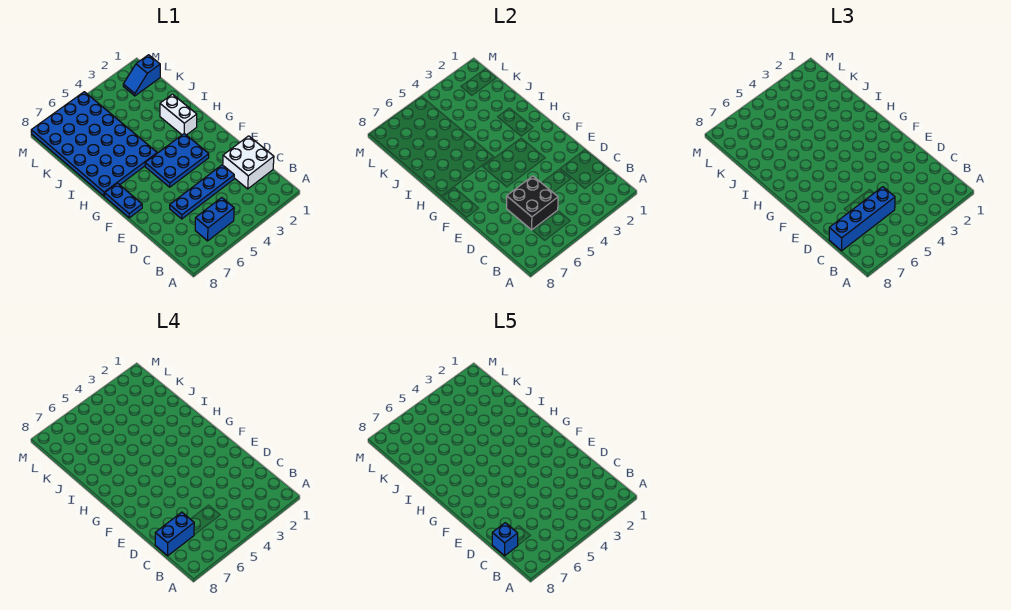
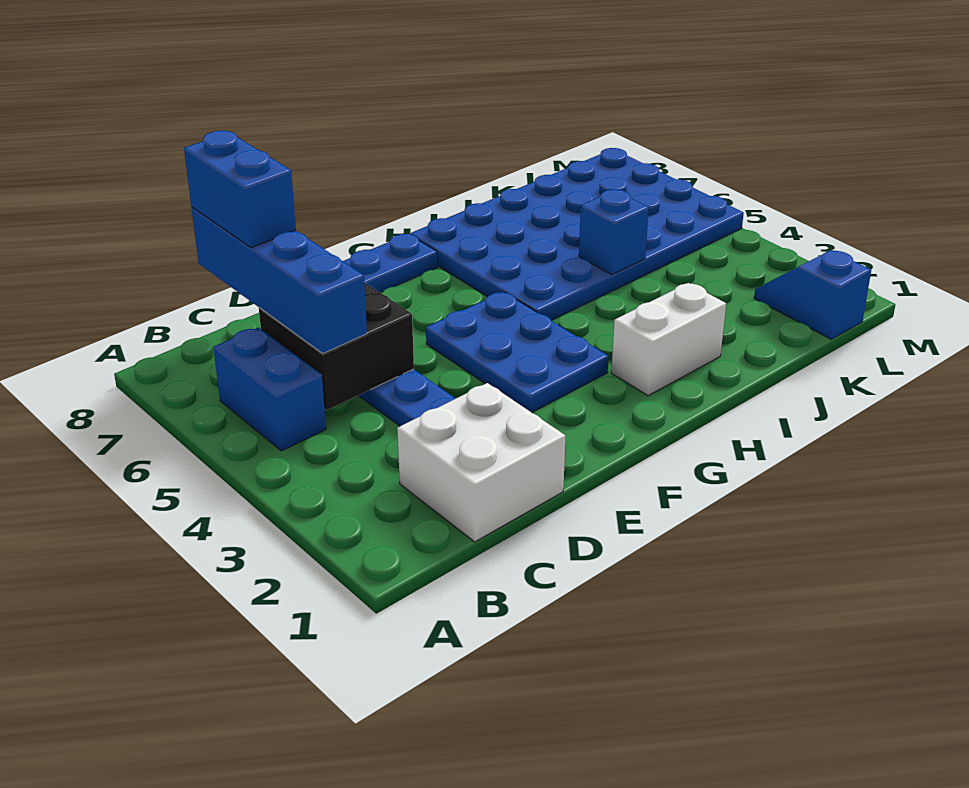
blue brick C8 level 5 -> blue brick J5 level 2

